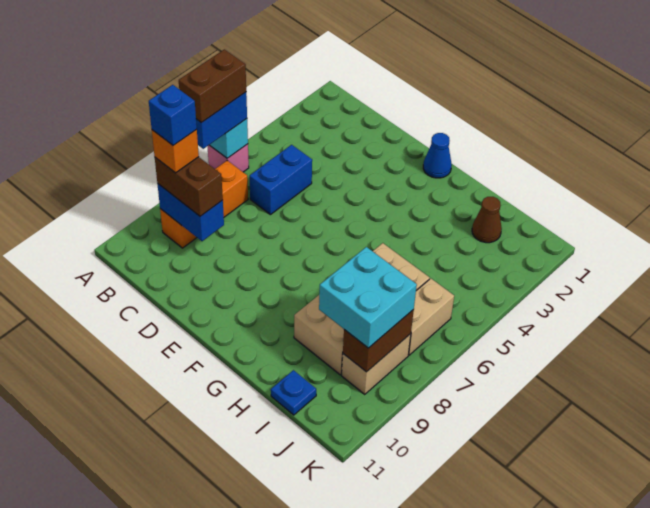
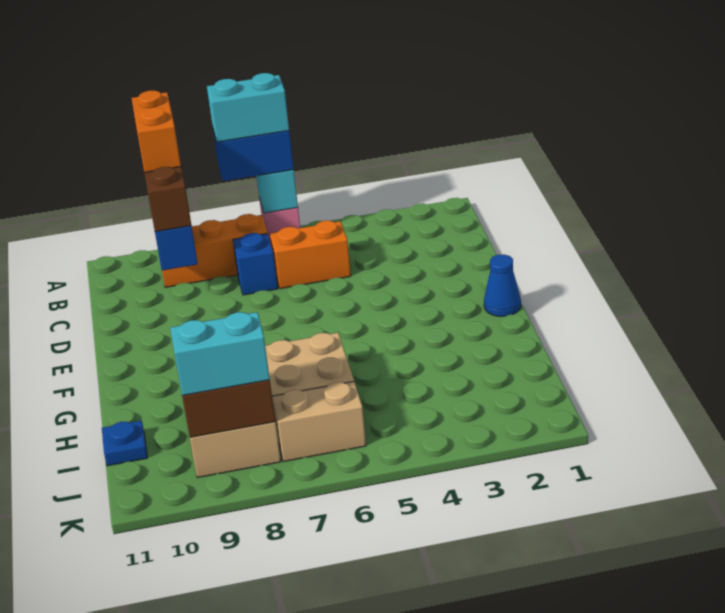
brown brick A6:A7 level 4 -> cyan brick A6:A7 level 4
orange brick B9 level 4 -> orange brick A9:B9 level 4
blue brick B9 level 5 -> blue brick C7 level 1
blue brick C5:C6 level 1 -> orange brick C5:C6 level 1
brown cone I2 level 1 -> none
cyan brick I8:J9 level 3 -> cyan brick J8:J9 level 3

